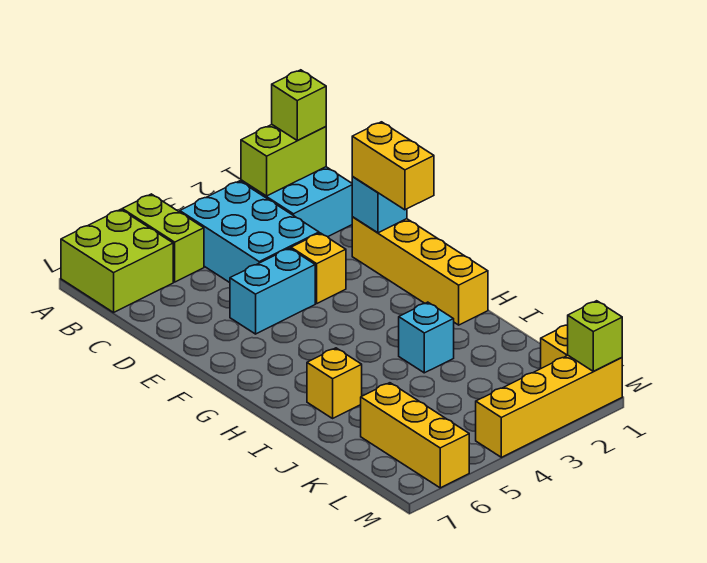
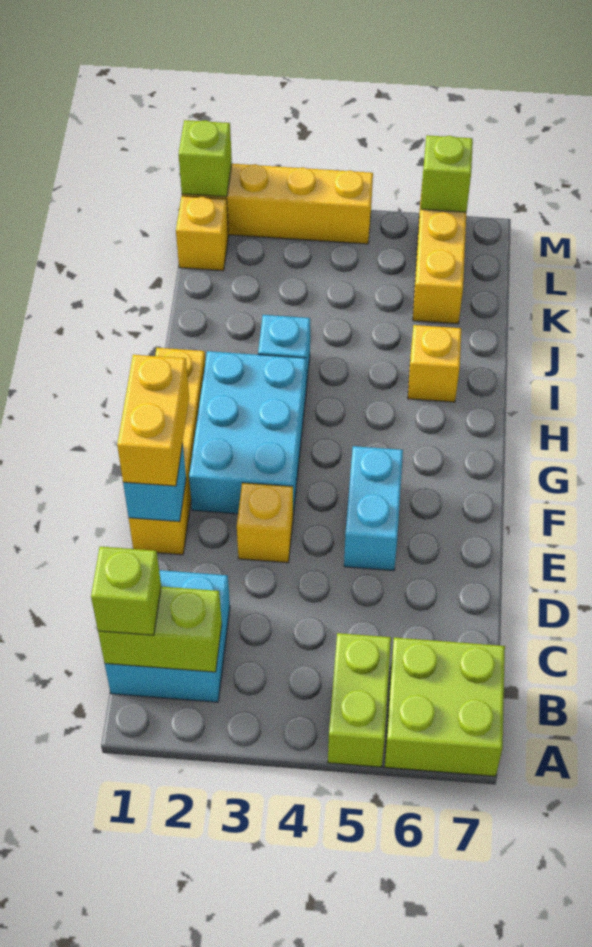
cyan brick B3:D4 level 1 -> cyan brick F2:H3 level 1
cyan brick E4:E5 level 1 -> cyan brick E5:F5 level 1
none -> lime brick M6 level 2

